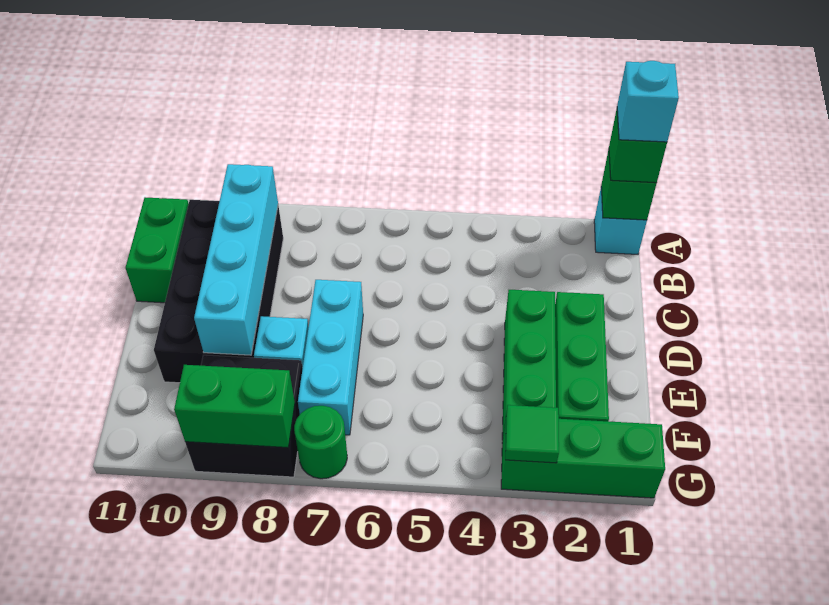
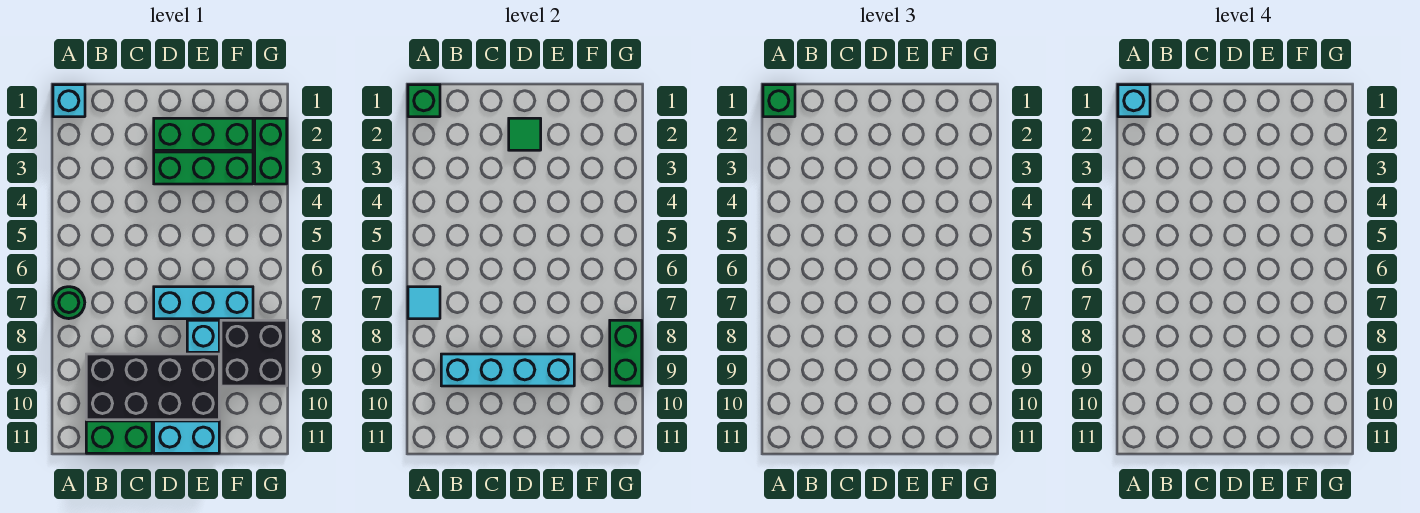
none -> cyan tile A7 level 2
none -> cyan brick D11:E11 level 1
green brick G1:G3 level 1 -> green brick G2:G3 level 1
green tile G3 level 2 -> green tile D2 level 2
green round brick G7 level 1 -> green round brick A7 level 1

